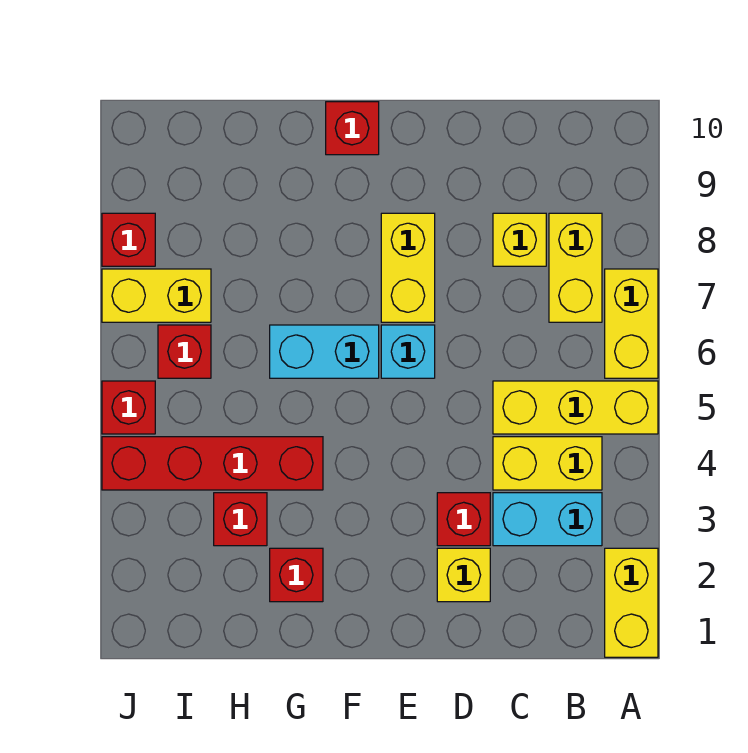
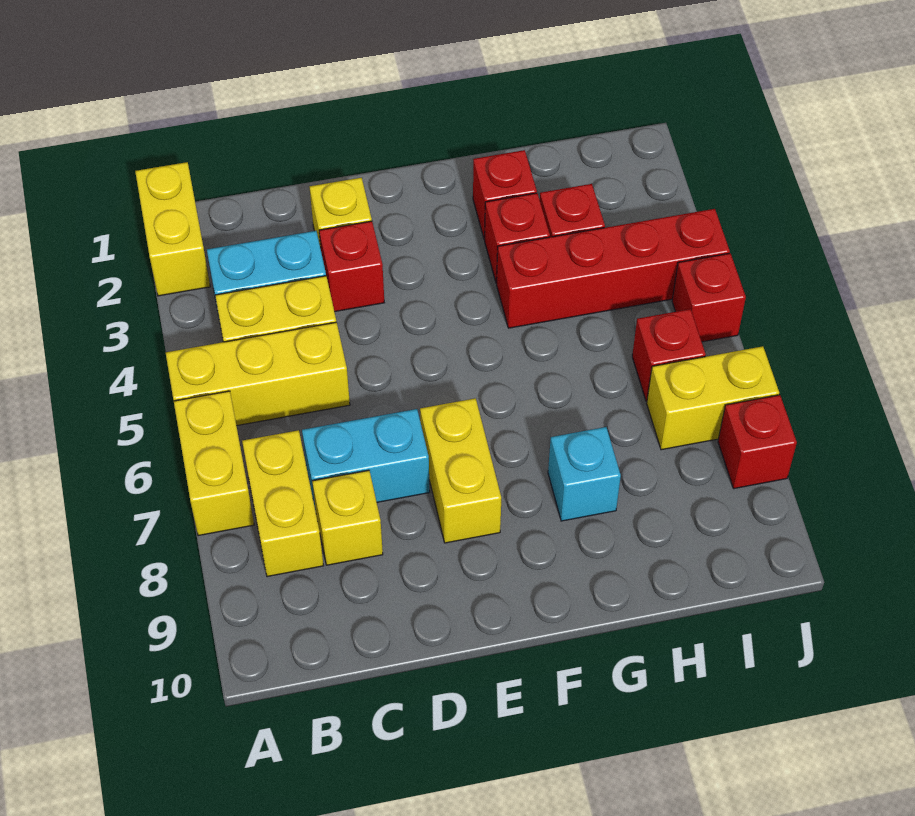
cyan brick E6 level 1 -> cyan brick G8 level 1
cyan brick F6:G6 level 1 -> cyan brick C7:D7 level 1
red brick F10 level 1 -> red brick G3 level 1

